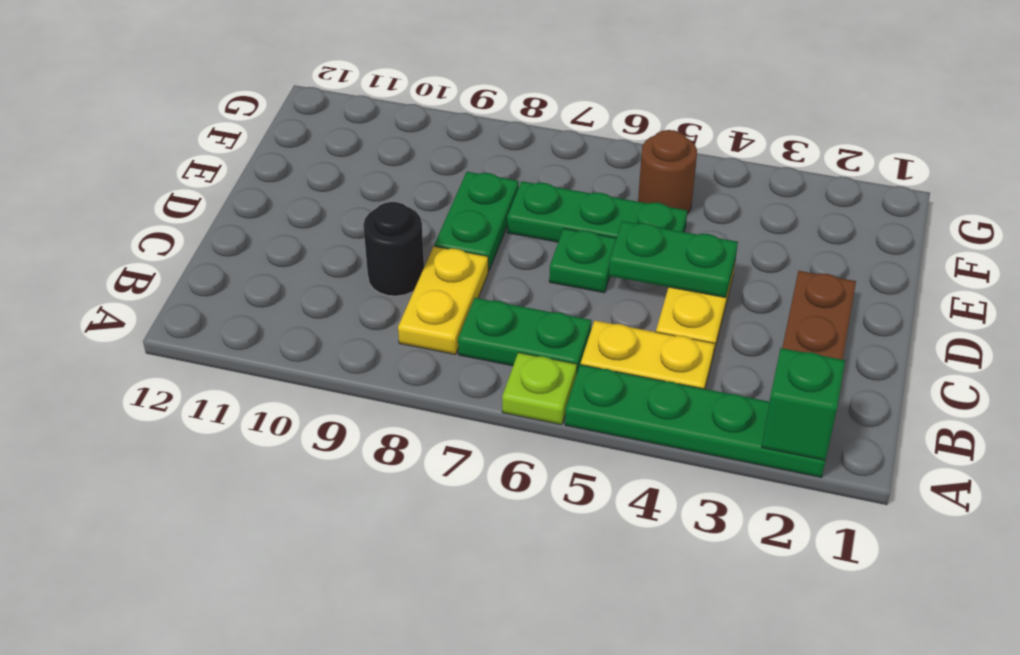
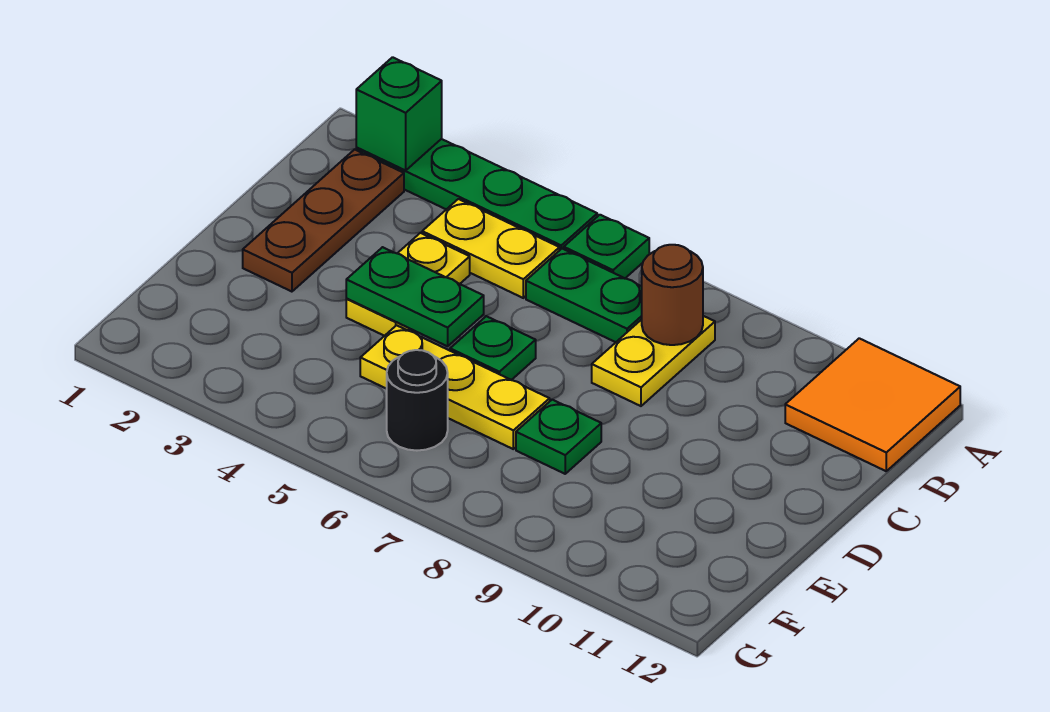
lime plate A6 level 1 -> green plate A6 level 1
none -> orange tile A11:B12 level 1
black round brick C9 level 1 -> black round brick F6 level 1
green plate D8:E8 level 1 -> green plate E8 level 1
green plate E5:E7 level 1 -> yellow plate E5:E7 level 1
brown round brick F5 level 1 -> brown round brick B8 level 2

